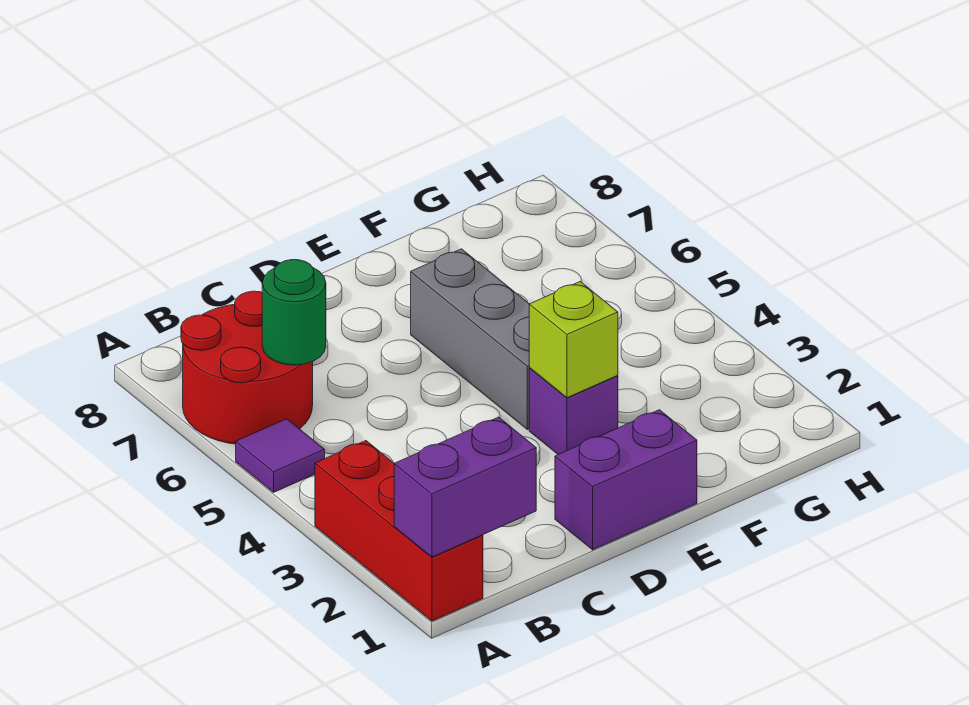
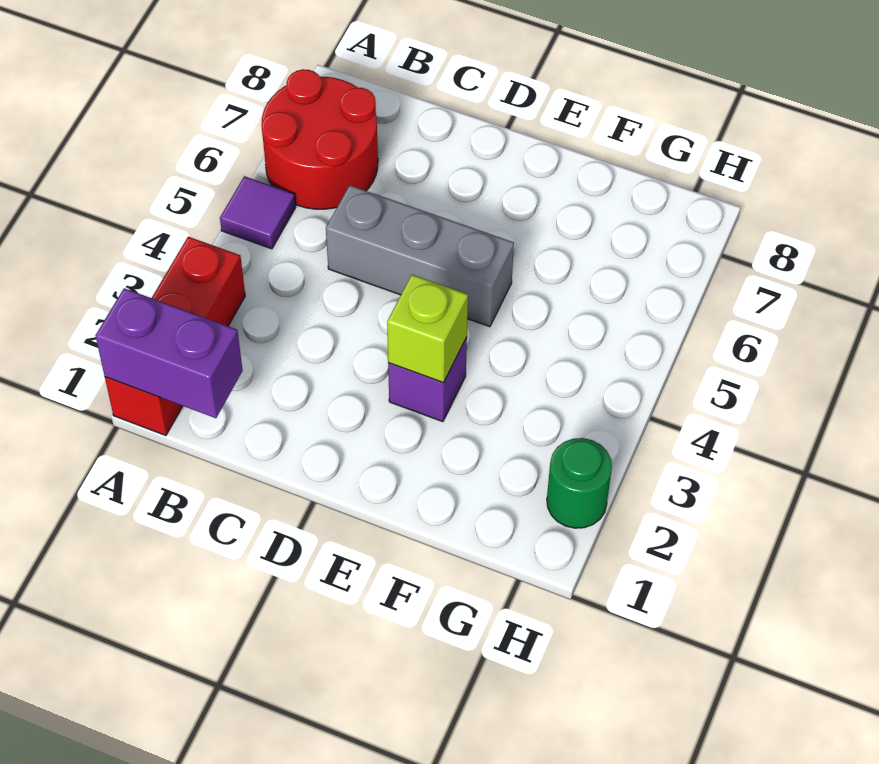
green round brick B6 level 2 -> green round brick H2 level 1
purple brick D1:E1 level 1 -> none
grey brick E4:E6 level 1 -> grey brick C5:E5 level 1

